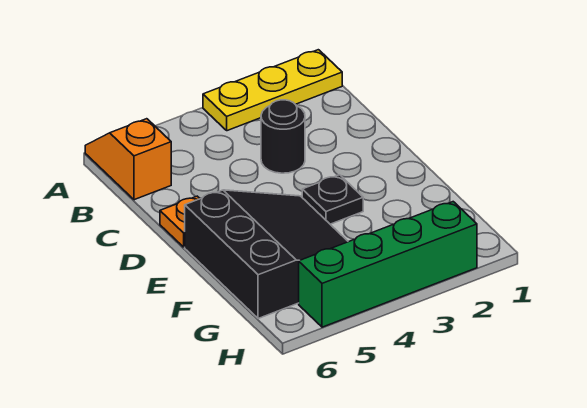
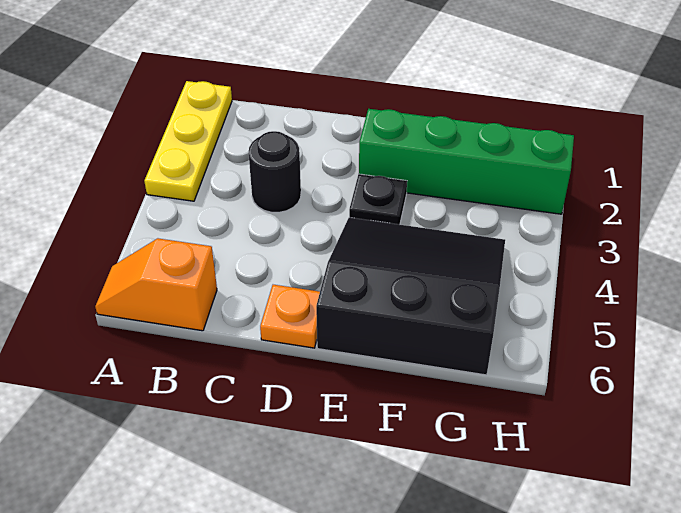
green brick H2:H5 level 1 -> green brick E2:H2 level 1

